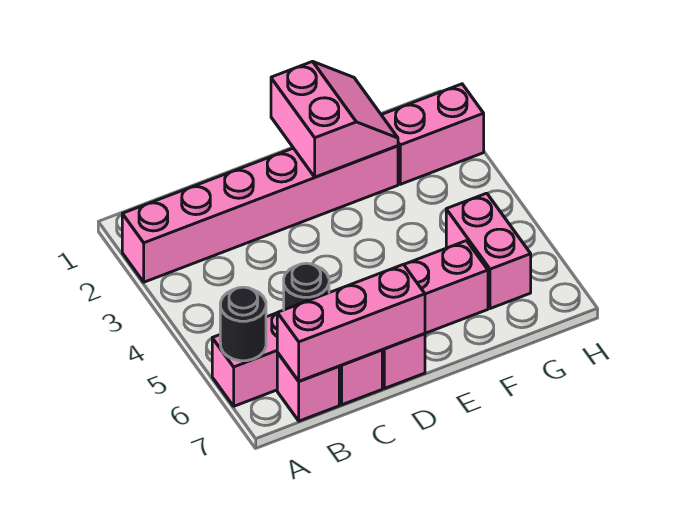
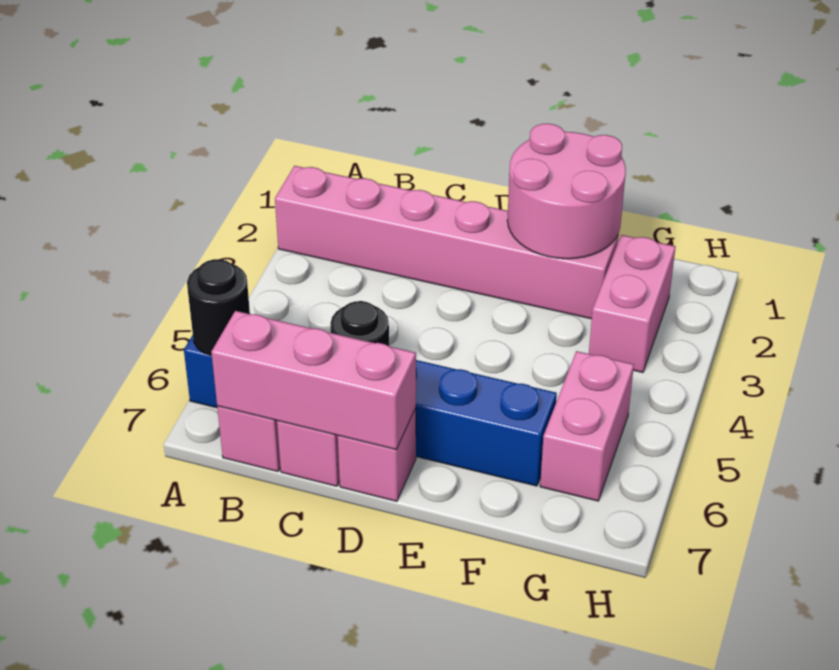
pink brick A6:F6 level 1 -> blue brick A6:F6 level 1
pink slope E1:F2 level 2 top E -> pink round brick E1:F2 level 2
pink brick G2:H2 level 1 -> pink brick G2:G3 level 1

